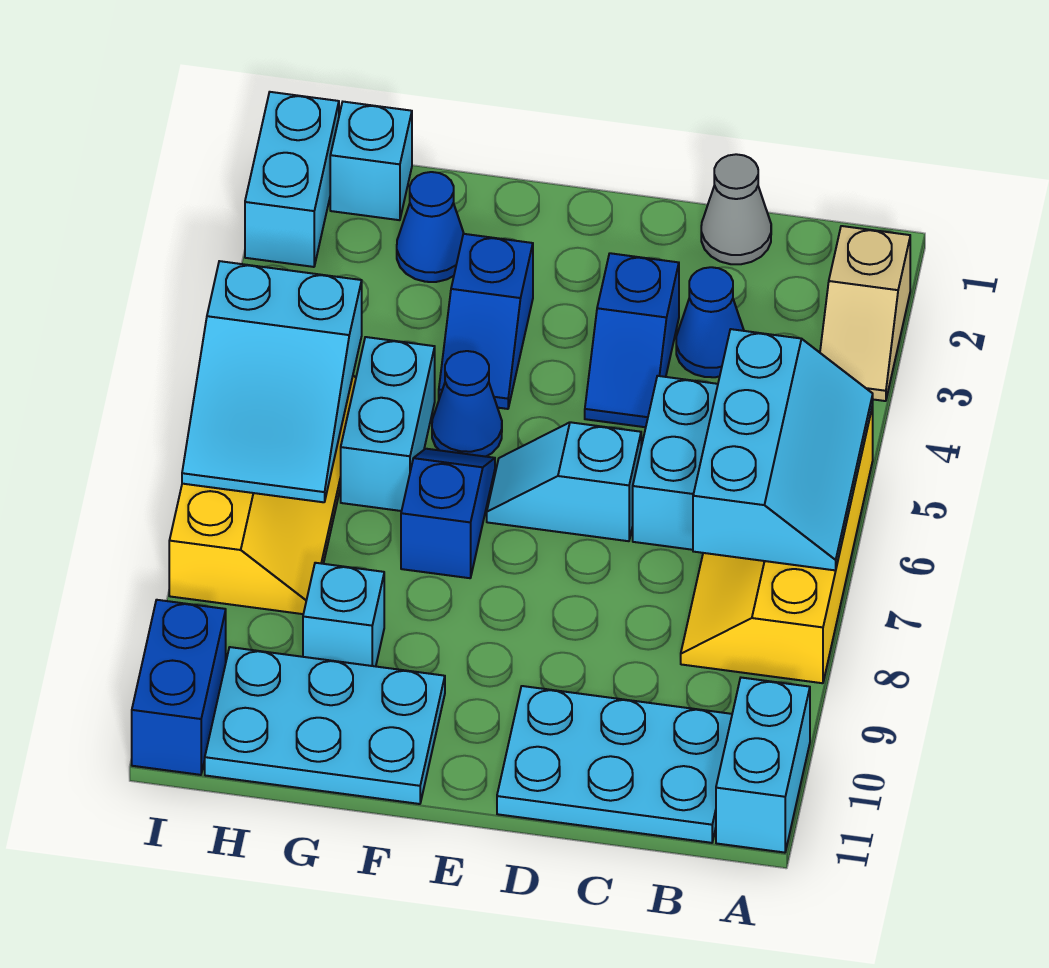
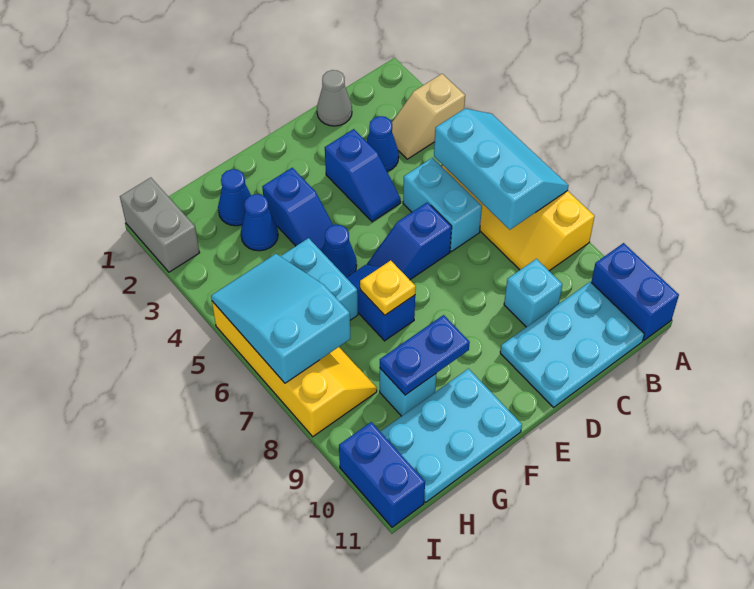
tan slope A2:A3 level 1 top 2 -> tan slope A3:B3 level 1 top A
cyan brick A10:A11 level 1 -> blue brick A10:A11 level 1
cyan slope D6:E6 level 1 top D -> blue slope D6:E6 level 1 top D
none -> yellow plate F7 level 2
none -> blue plate F9:G9 level 2
none -> blue cone G3 level 1
cyan brick H1 level 1 -> cyan brick C9 level 1
cyan slope H5:I7 level 2 top 5 -> cyan slope H5:I7 level 2 top 7
cyan brick I1:I2 level 1 -> grey brick I1:I2 level 1

